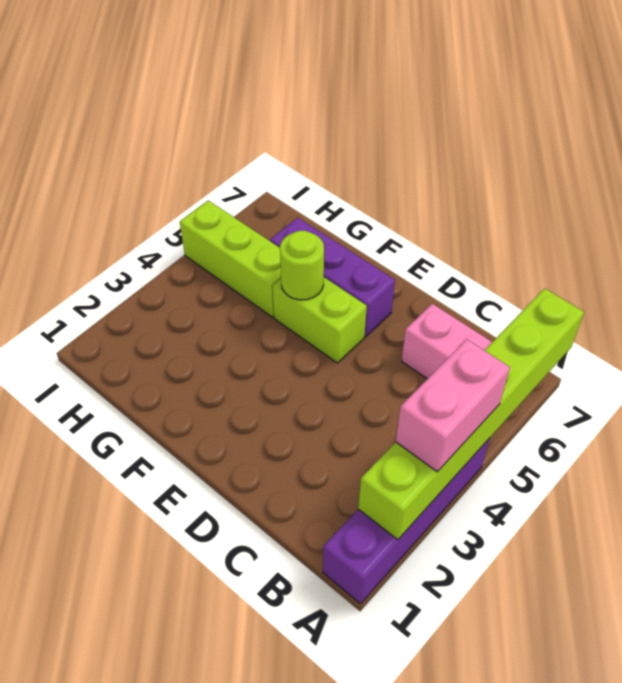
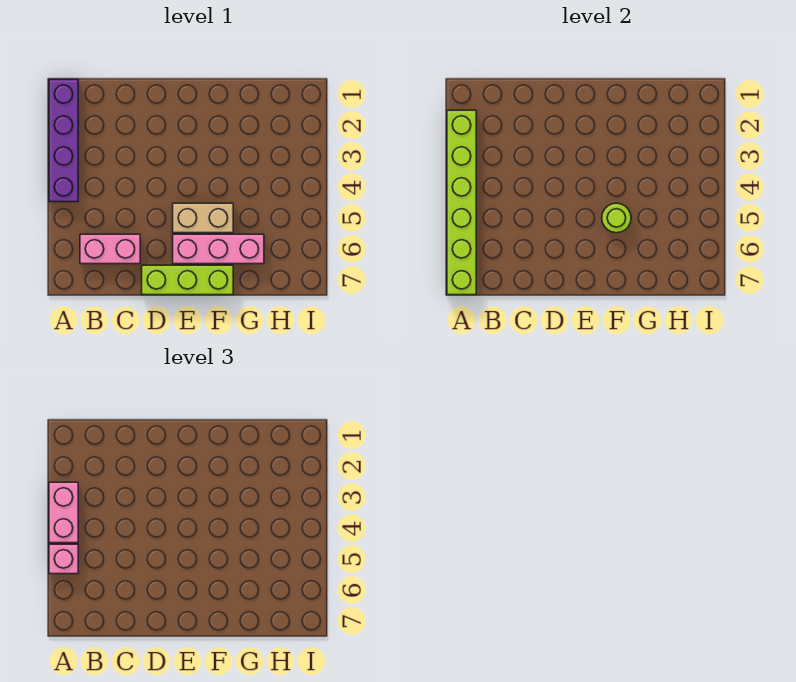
none -> pink brick A5 level 3
lime brick E5:F5 level 1 -> tan brick E5:F5 level 1
purple brick E6:G6 level 1 -> pink brick E6:G6 level 1
lime brick G5:I5 level 1 -> lime brick D7:F7 level 1

